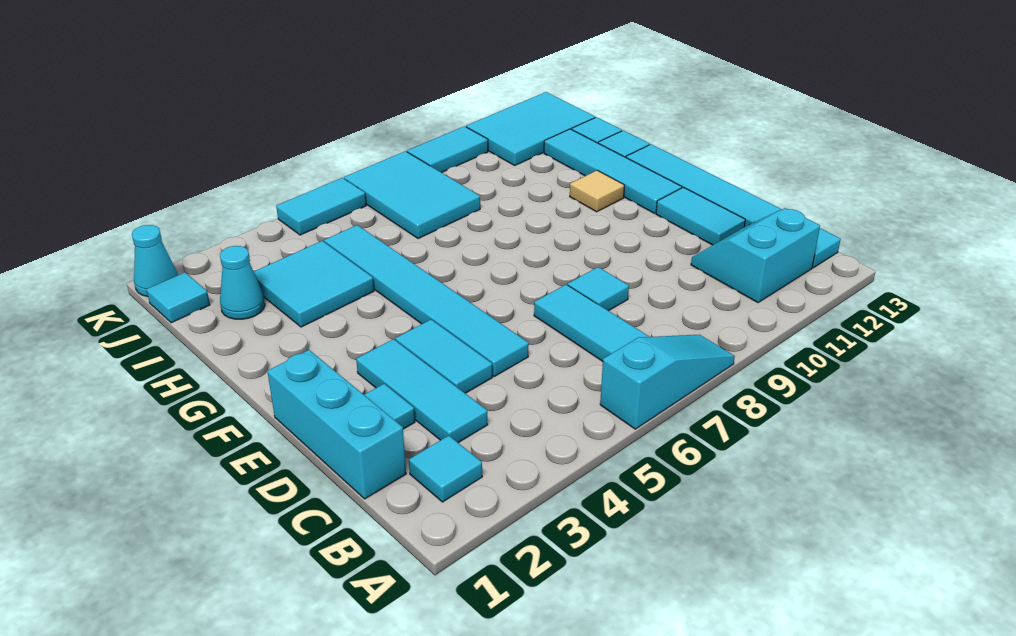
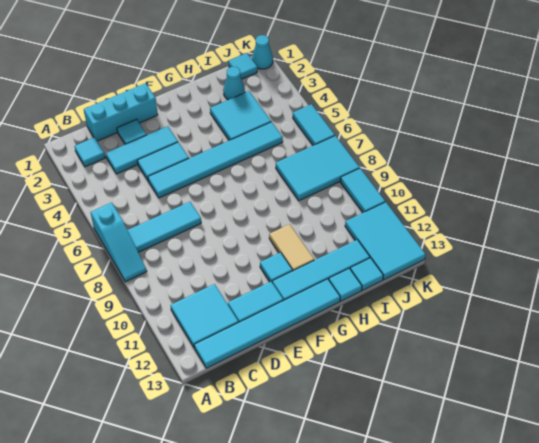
cyan slope B11:C12 level 1 top B -> cyan tile B11:C12 level 1
cyan tile D8 level 1 -> cyan tile F11 level 1
tan tile G11 level 1 -> tan tile G10:G11 level 1

